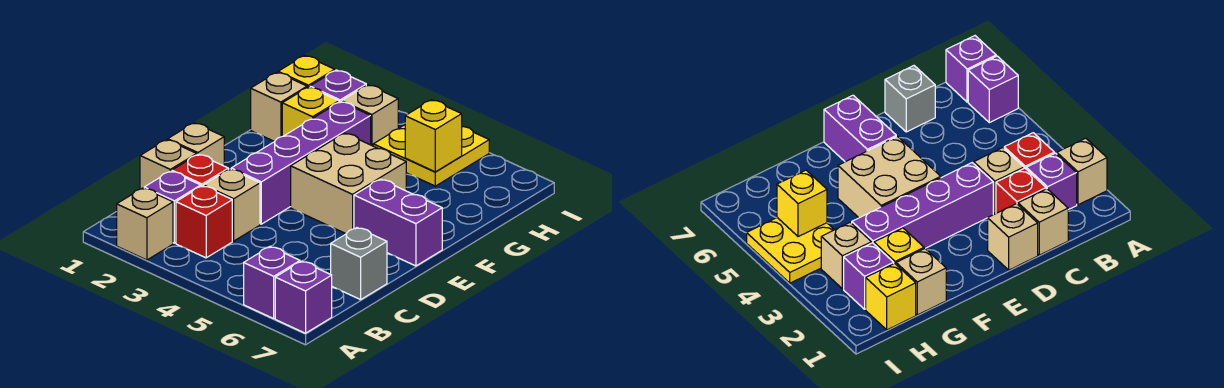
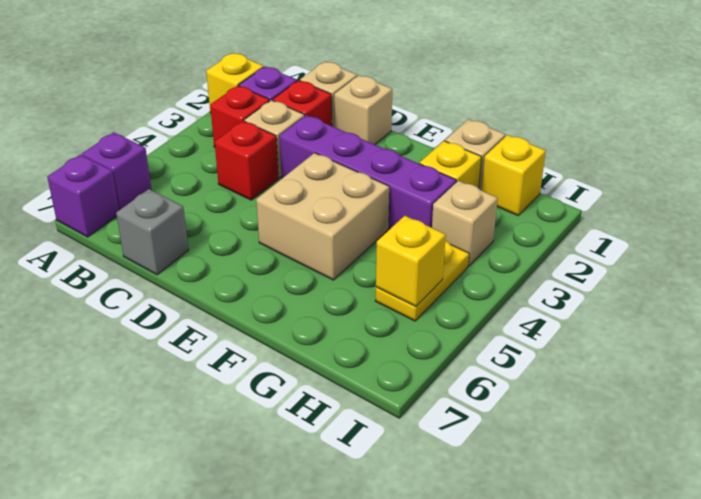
tan brick A2 level 1 -> yellow brick A2 level 1
none -> red brick C4 level 1
purple brick E6:E7 level 1 -> none
purple brick H2 level 1 -> none
yellow plate H4:I5 level 1 -> yellow plate H4:H5 level 1

